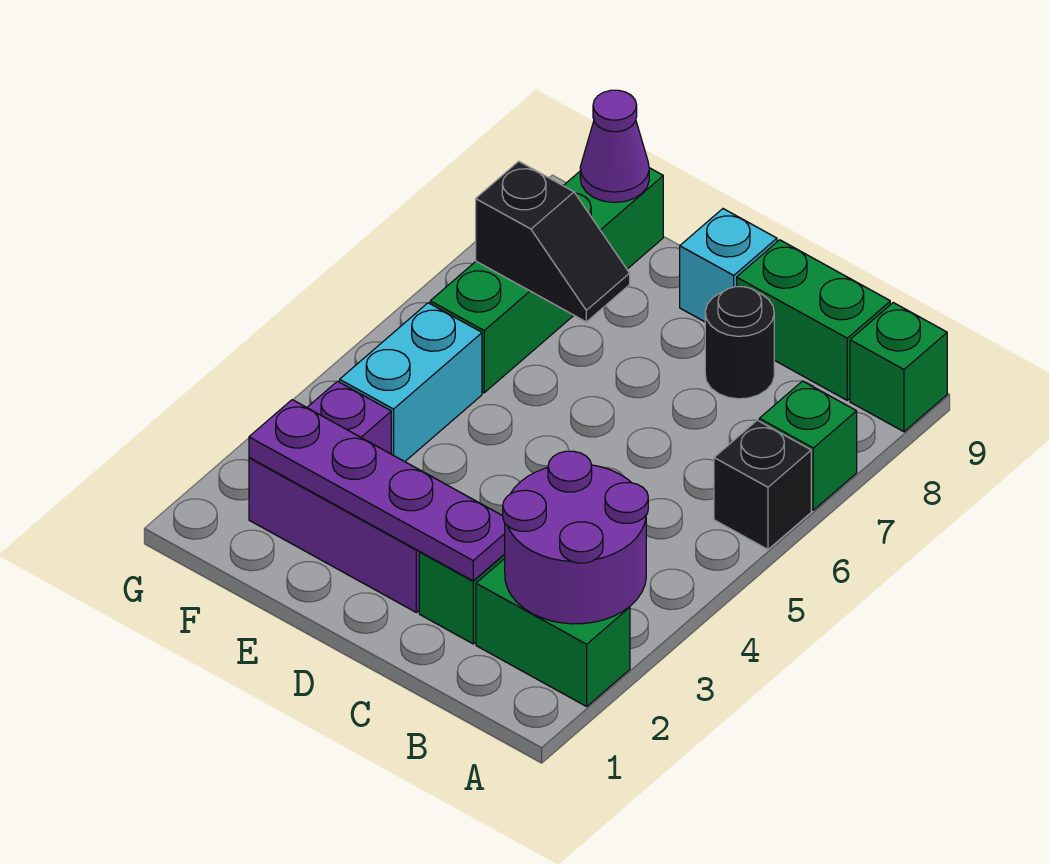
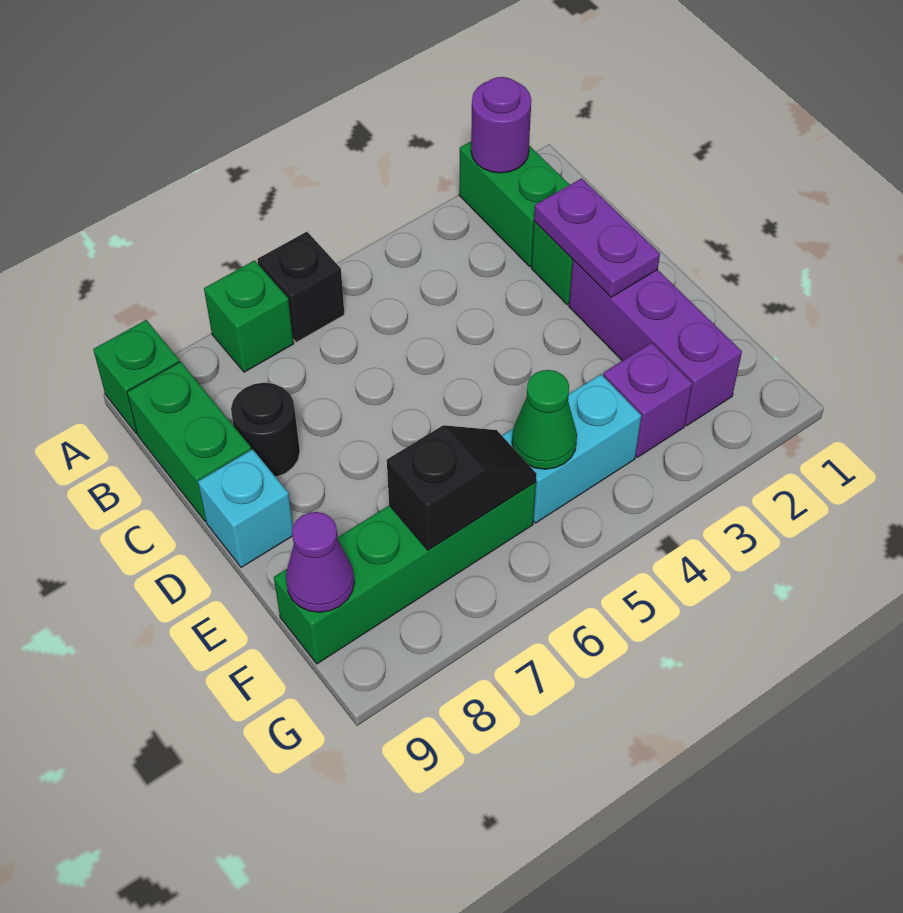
purple round brick A2:B3 level 2 -> purple round brick A2 level 2
purple plate C2:F2 level 2 -> purple plate C2:D2 level 2
black slope E7:F7 level 2 top F -> black slope F6:F7 level 2 top 7
none -> green cone F5 level 2

